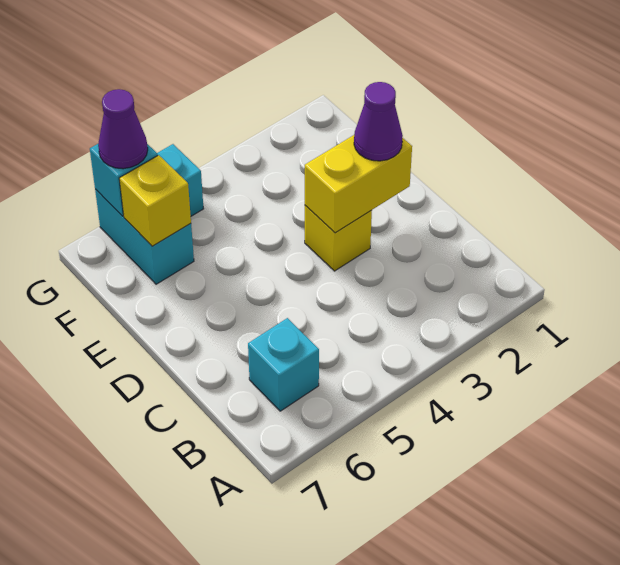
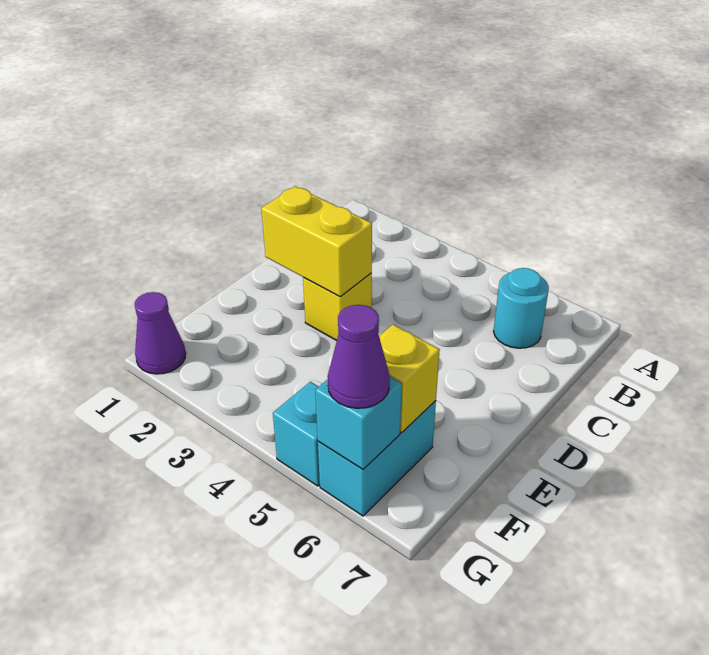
cyan brick B6 level 1 -> cyan round brick B6 level 1
purple cone D2 level 3 -> purple cone G1 level 1

